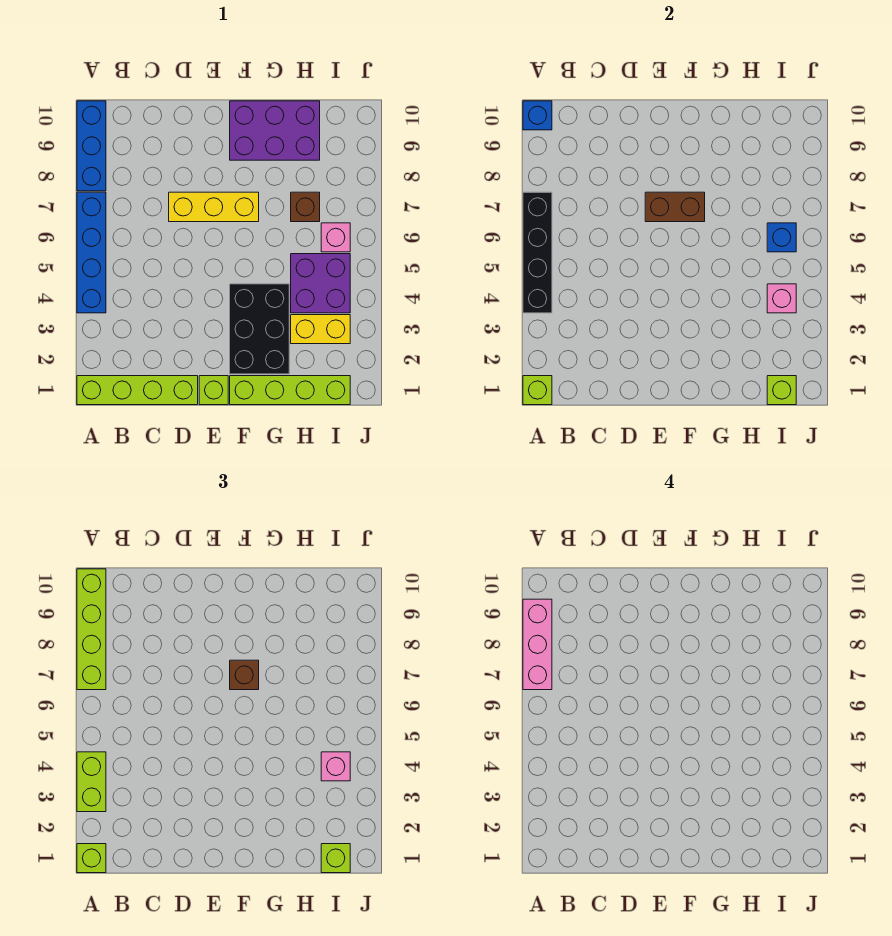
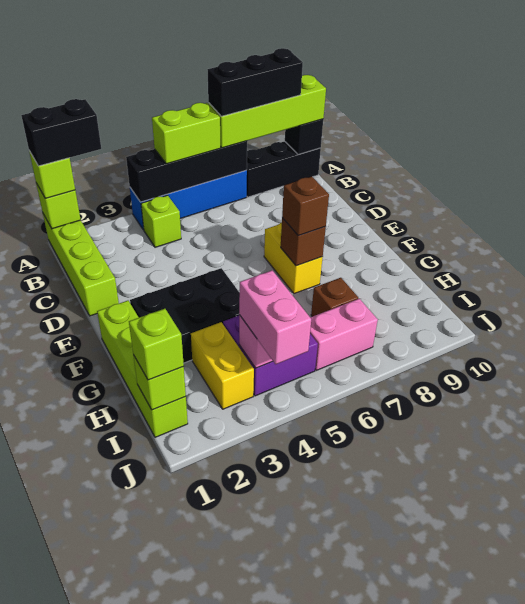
none -> black brick A1:A2 level 4
lime brick A3:A4 level 3 -> lime brick A5:A6 level 3
pink brick A7:A9 level 4 -> black brick A7:A9 level 4
blue brick A8:A10 level 1 -> black brick A8:A10 level 1
blue brick A10 level 2 -> black brick A10 level 2
yellow brick D7:F7 level 1 -> yellow brick E7:F7 level 1
lime brick E1 level 1 -> lime brick B4 level 1
brown brick E7:F7 level 2 -> brown brick F7 level 2
purple brick F9:H10 level 1 -> none
pink brick I4 level 3 -> pink brick I4:J4 level 3
pink brick I6 level 1 -> pink brick I6:I7 level 1
blue brick I6 level 2 -> none

